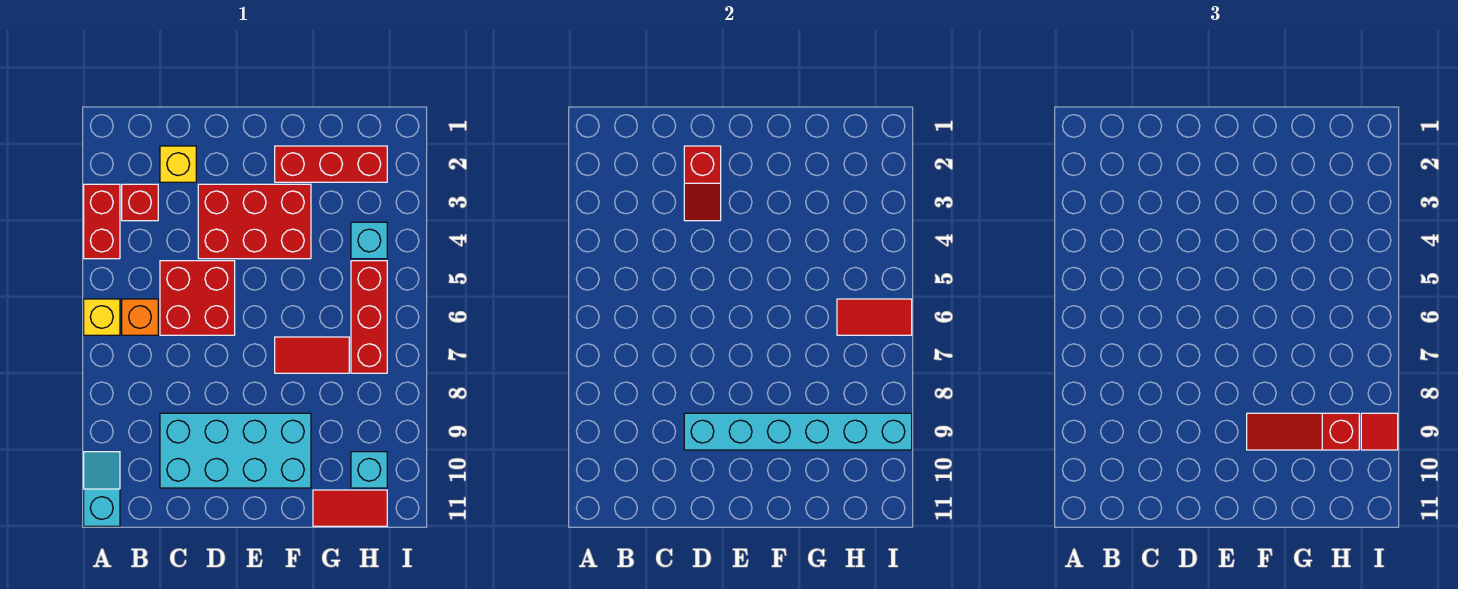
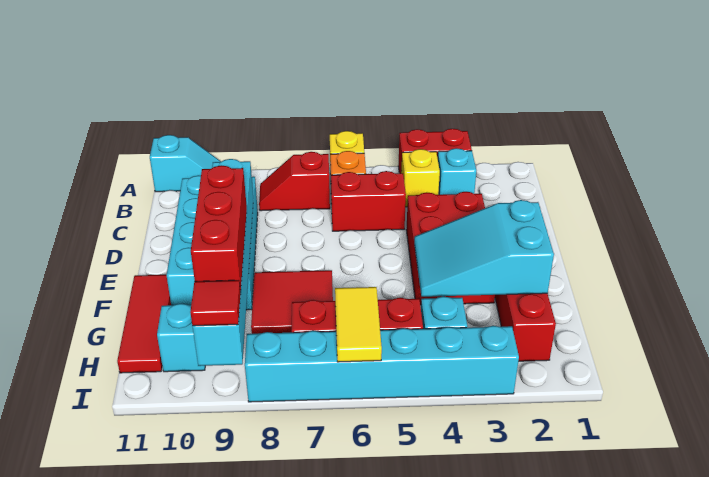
red brick B3 level 1 -> cyan brick B3 level 1
yellow brick C2 level 1 -> yellow brick B4 level 1
red brick C5:D6 level 1 -> red brick C5:C6 level 1
red slope D2:D3 level 2 top 2 -> red slope B7:B8 level 1 top 7
none -> cyan slope F2:G4 level 2 top 2
red tile F7:G7 level 1 -> red tile F7:G8 level 1
red slope F9:H9 level 3 top H -> red brick F9:H9 level 3
red tile G11:H11 level 1 -> red tile F11:H11 level 1
red tile H6:I6 level 2 -> yellow tile H6:I6 level 2
none -> cyan brick I3:I8 level 1

